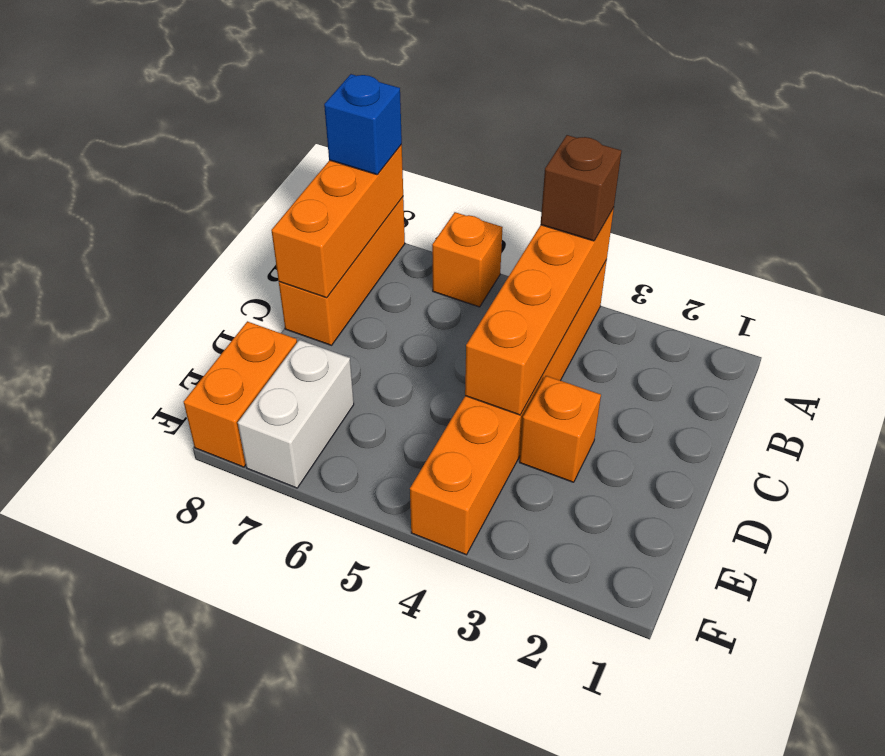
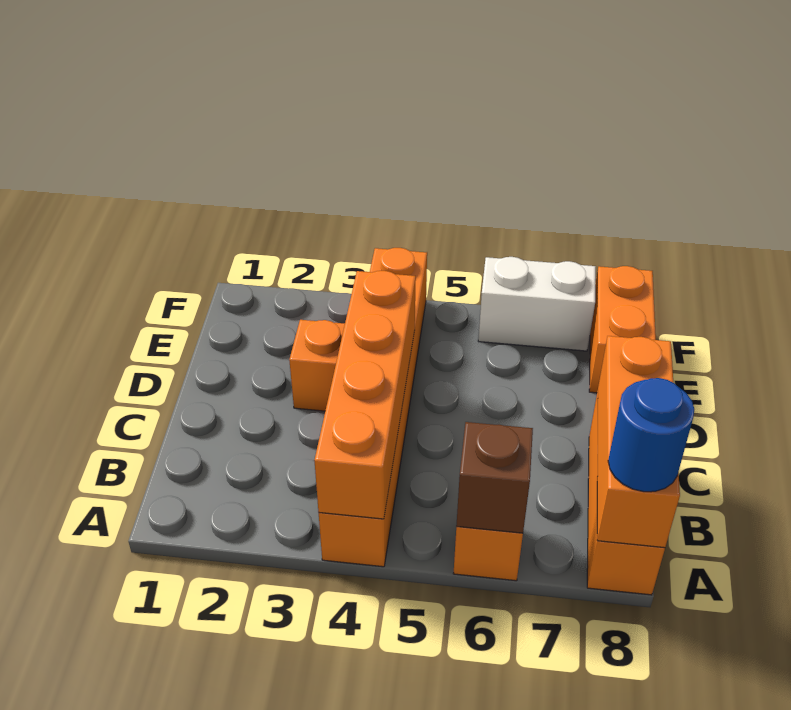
brown brick A4 level 3 -> brown brick A6 level 2
blue brick A8 level 3 -> blue round brick A8 level 3
white brick E7:F7 level 1 -> white brick F6:F7 level 1

